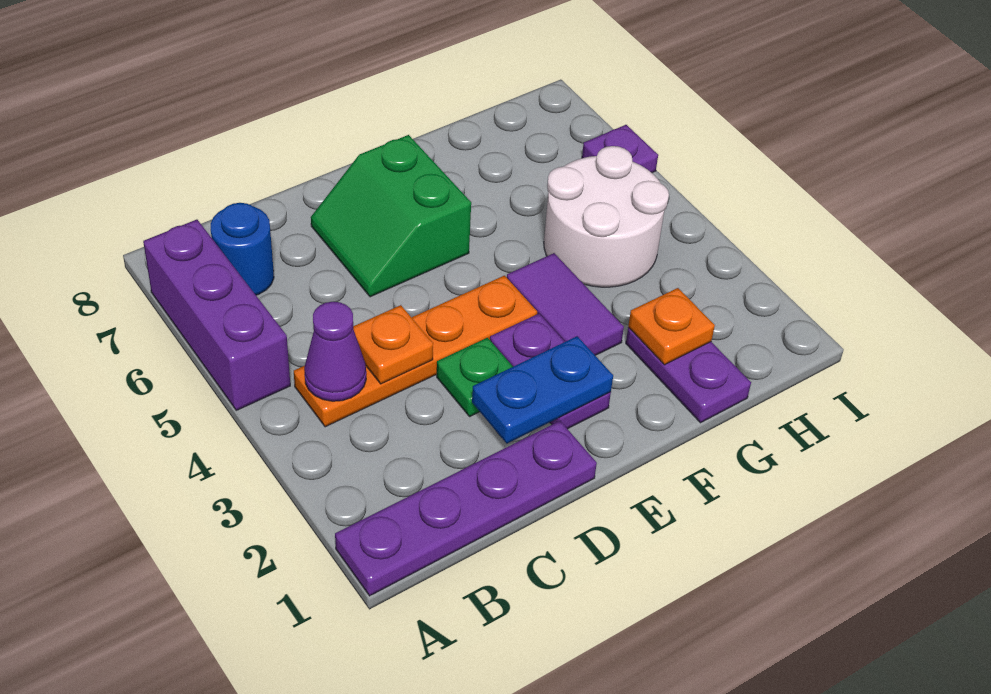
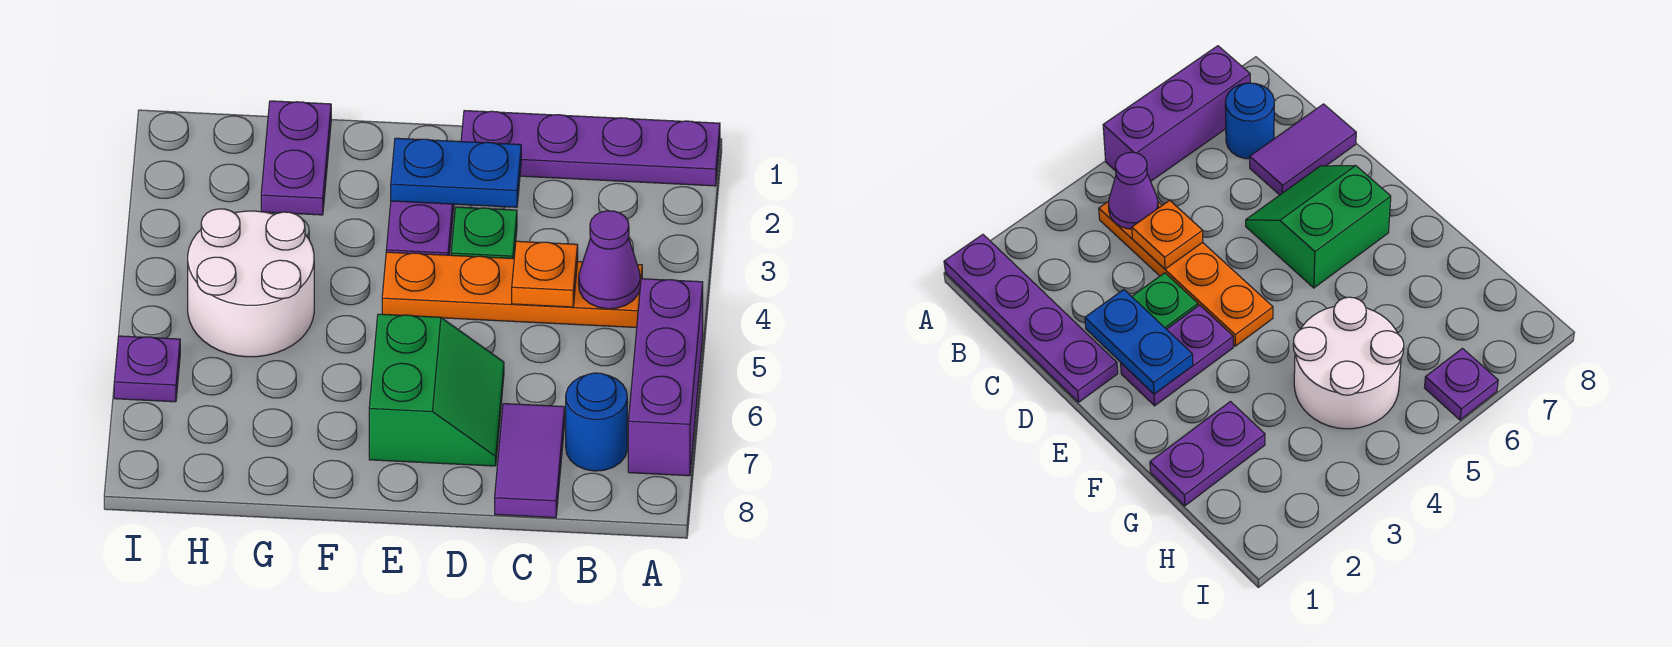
purple tile F3:F4 level 1 -> purple tile C7:C8 level 1
orange plate G2 level 2 -> none

